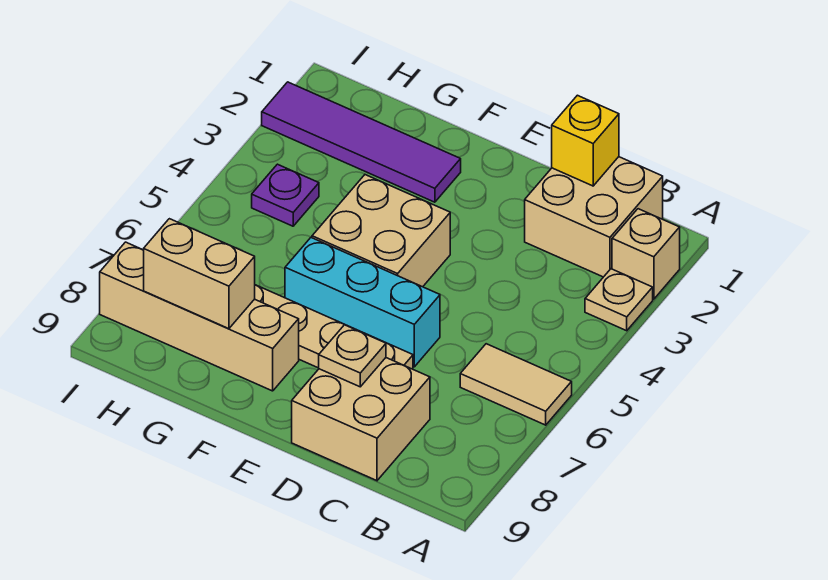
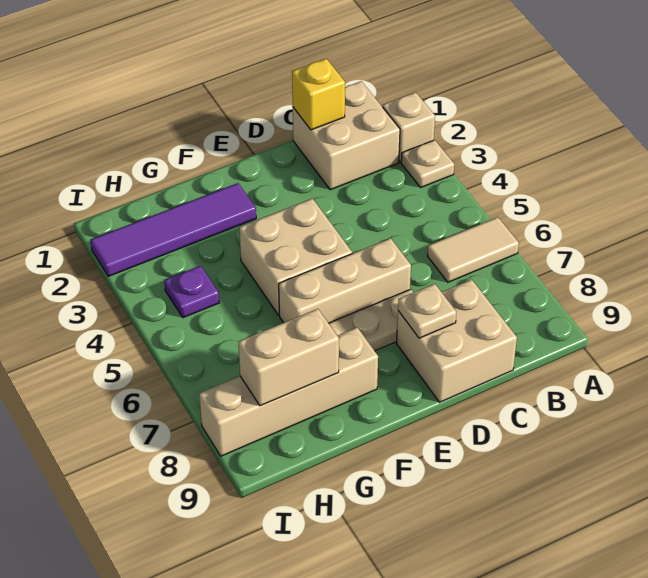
cyan brick D6:F6 level 1 -> tan brick D6:F6 level 1

